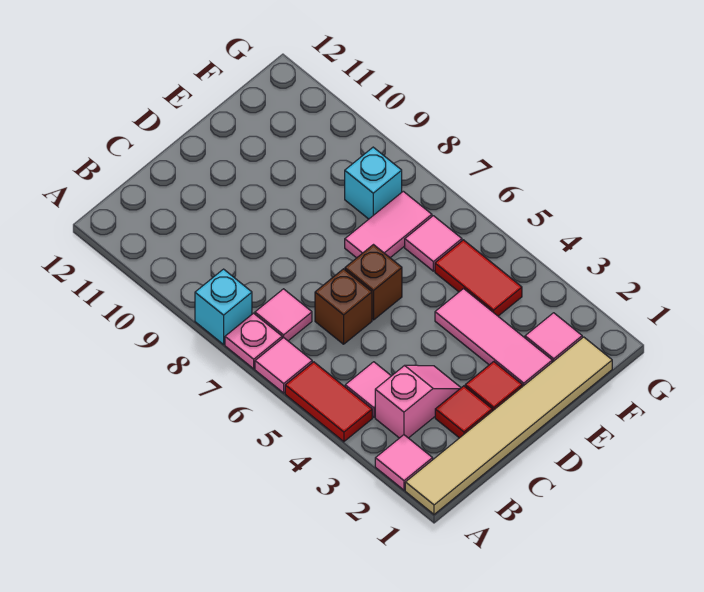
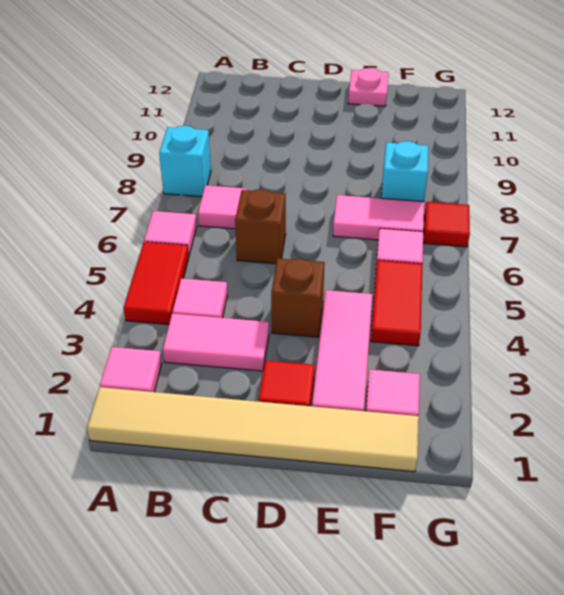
pink plate A7 level 1 -> pink plate E12 level 1
pink slope B3:C3 level 1 top B -> pink tile B3:C3 level 1
red tile C2 level 1 -> red tile G7 level 1
brown brick D6 level 1 -> brown brick D4 level 1

